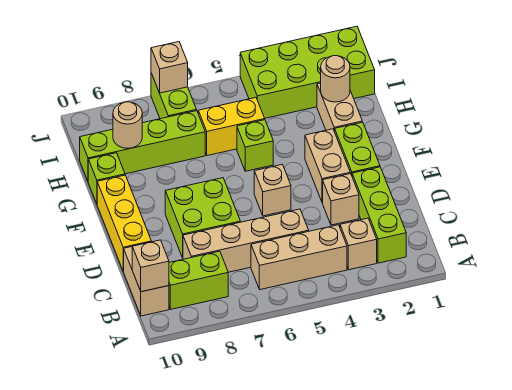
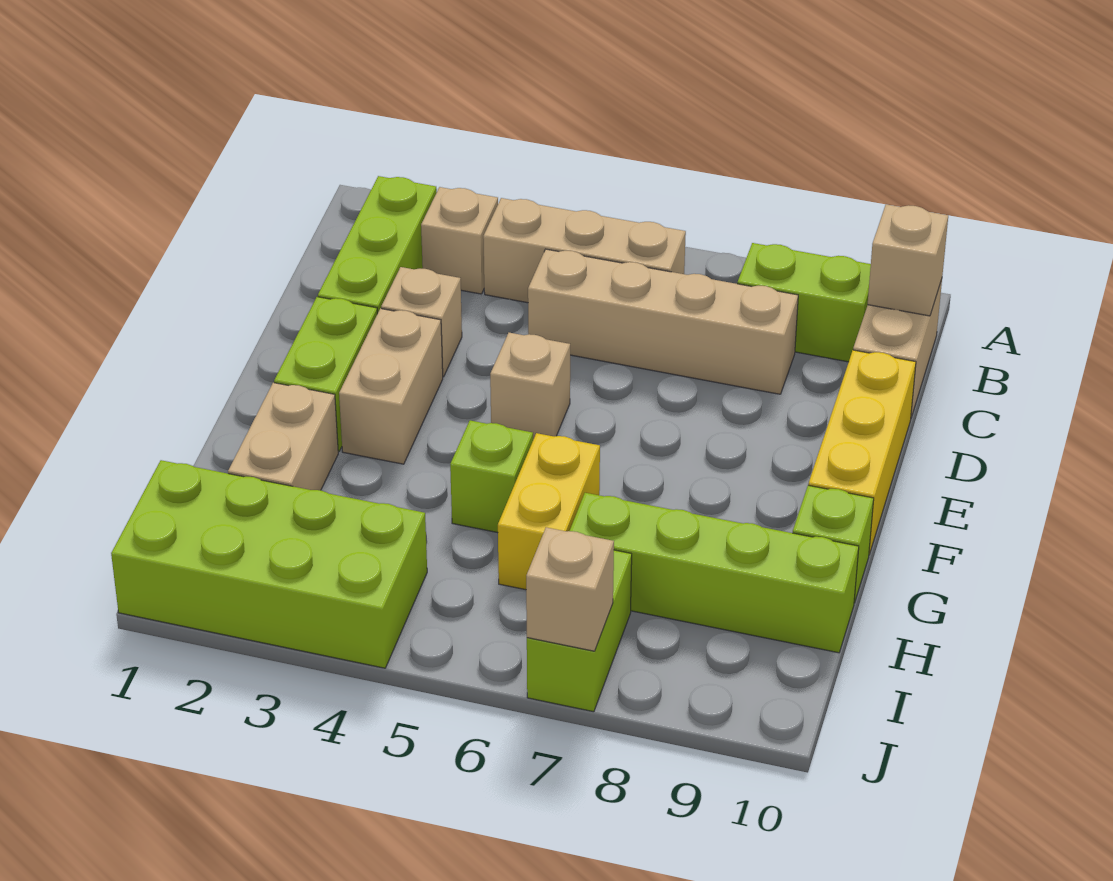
lime brick D7:E8 level 1 -> none
tan round brick H2 level 2 -> none
yellow brick H5:H6 level 1 -> yellow brick G6:H6 level 1
tan round brick H9 level 2 -> none

